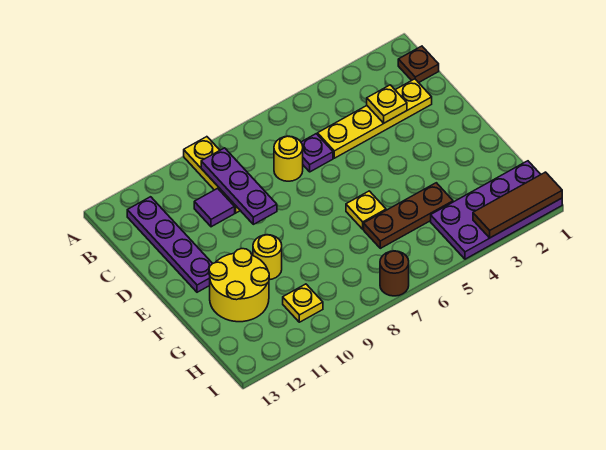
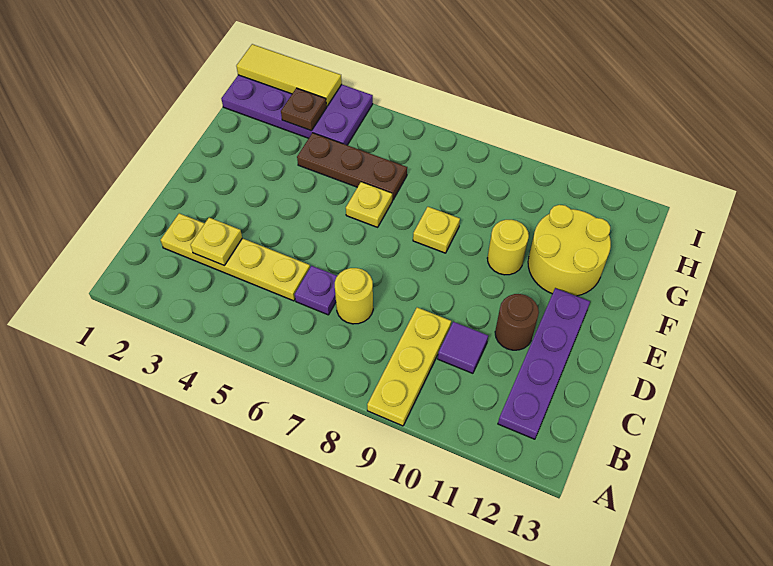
brown plate B1 level 1 -> brown plate H3 level 2
purple plate B9:D9 level 2 -> none
yellow plate H10 level 1 -> yellow plate F8 level 1
brown tile I1:I3 level 2 -> yellow tile I1:I3 level 2
brown round brick I7 level 1 -> brown round brick D11 level 1

